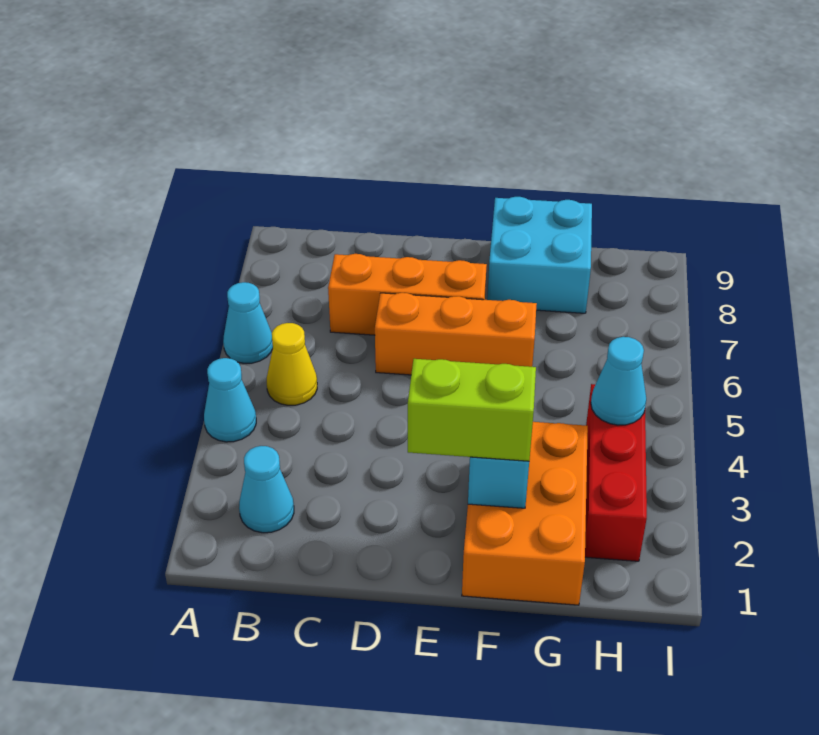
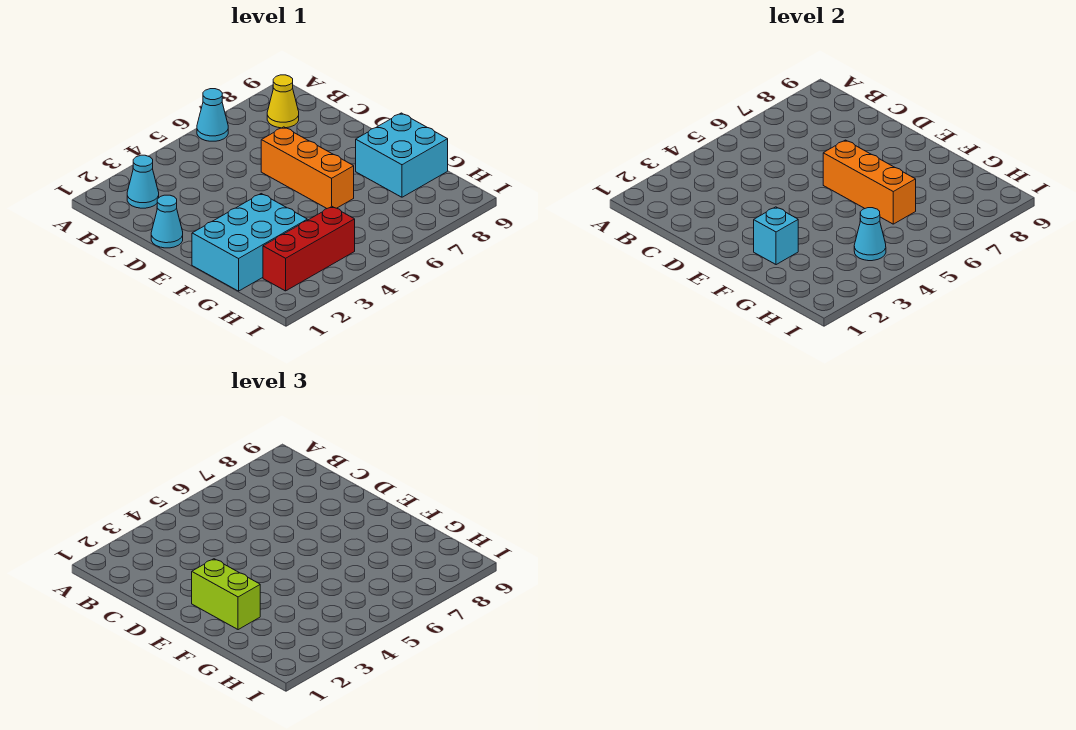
cyan cone A4 level 1 -> cyan cone D1 level 1
yellow cone B5 level 1 -> yellow cone B8 level 1
orange brick C7:E7 level 1 -> orange brick E6:G6 level 2
orange brick F1:G3 level 1 -> cyan brick F1:G3 level 1

